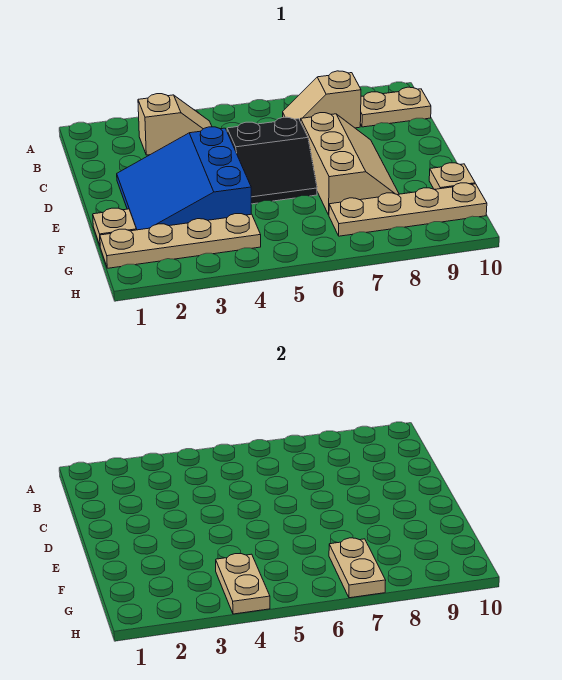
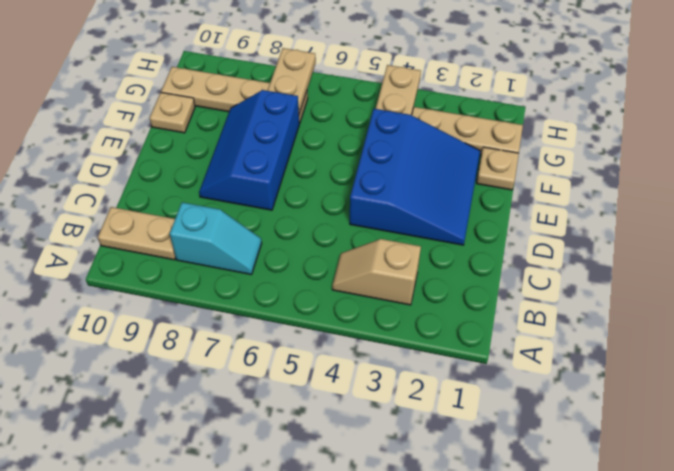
tan slope B7:B8 level 1 top 8 -> cyan slope B7:B8 level 1 top 8
black slope D5:E6 level 1 top D -> none
tan slope D7:F8 level 1 top 7 -> blue slope D7:F8 level 1 top 7

